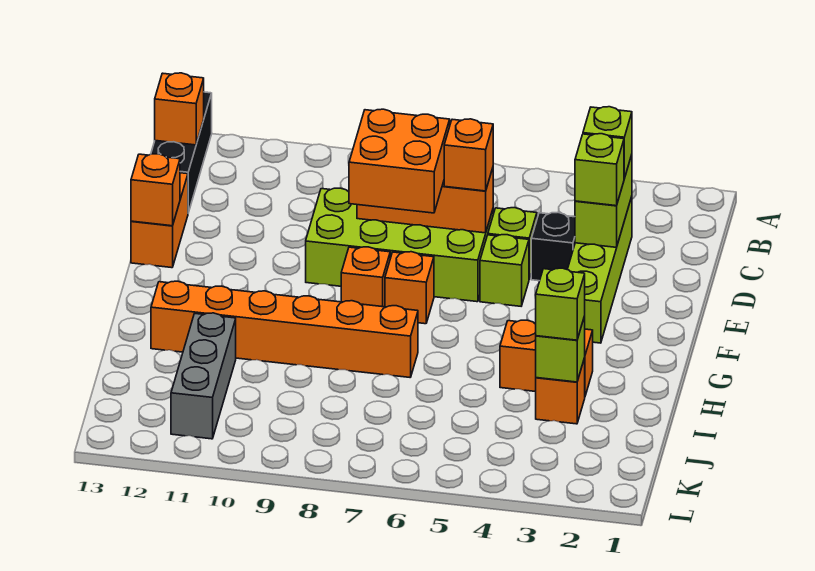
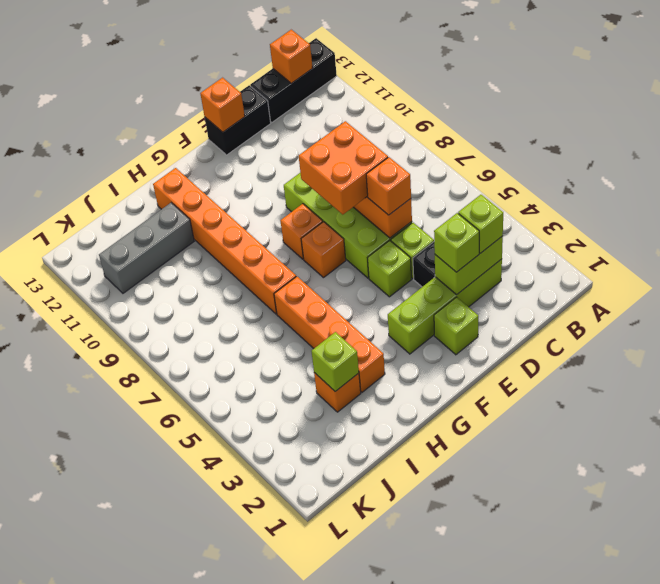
orange brick D13:E13 level 1 -> black brick D13:E13 level 1
orange brick H3:H4 level 1 -> orange brick H3:H6 level 1
lime brick I3 level 3 -> lime brick E2 level 1

